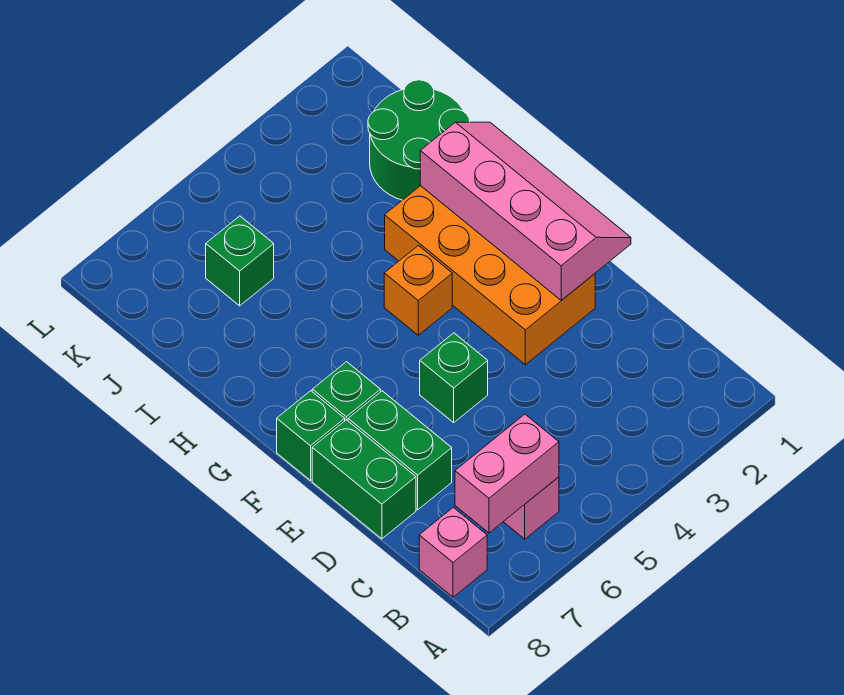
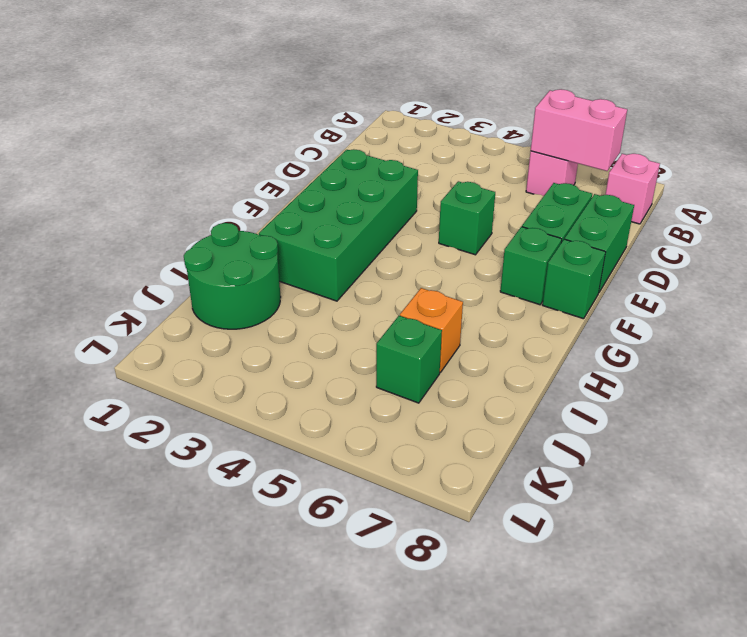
pink slope E1:H2 level 2 top 2 -> none
orange brick E2:H3 level 1 -> green brick E2:H3 level 1
orange brick G4 level 1 -> orange brick I6 level 1

